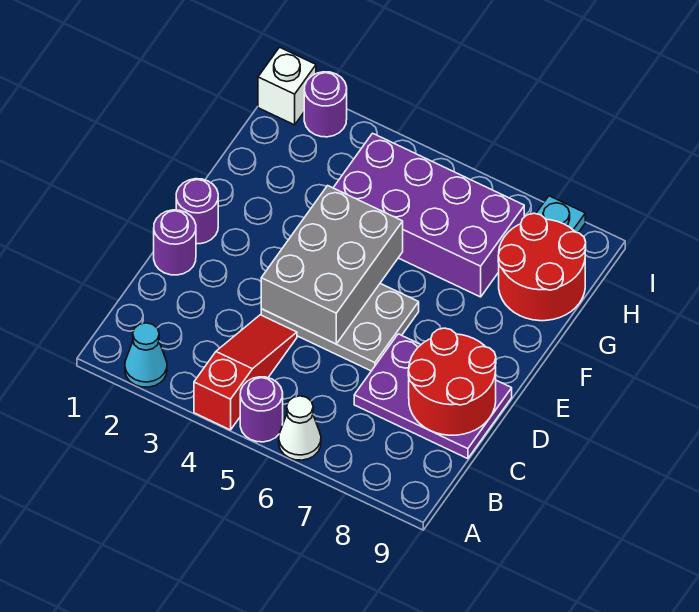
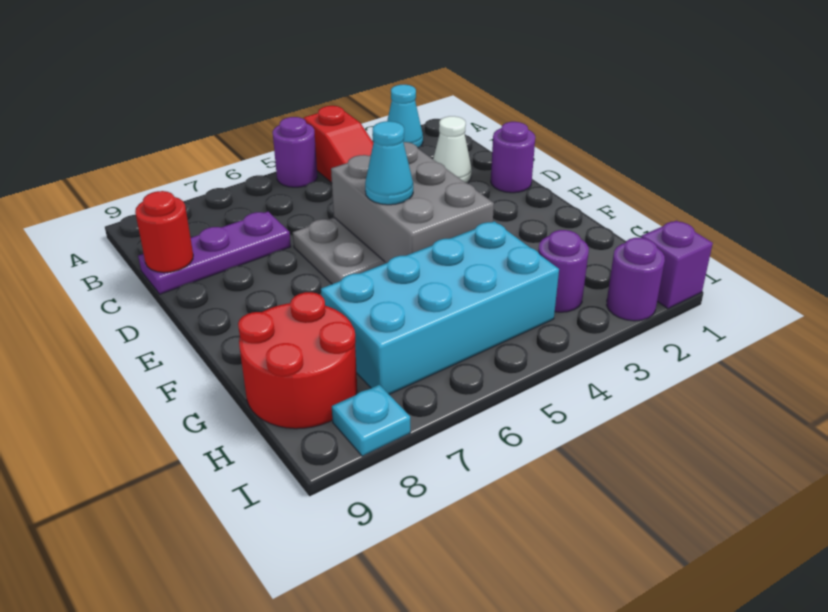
white cone A6 level 1 -> white cone C2 level 1
purple plate C7:D9 level 1 -> purple plate C7:C9 level 1
red round brick C8:D9 level 2 -> red round brick C9 level 2
purple round brick E1 level 1 -> purple round brick H3 level 1
none -> cyan cone E5 level 3
purple brick G4:H7 level 1 -> cyan brick G4:H7 level 1
white brick I1 level 1 -> purple brick I1 level 1

